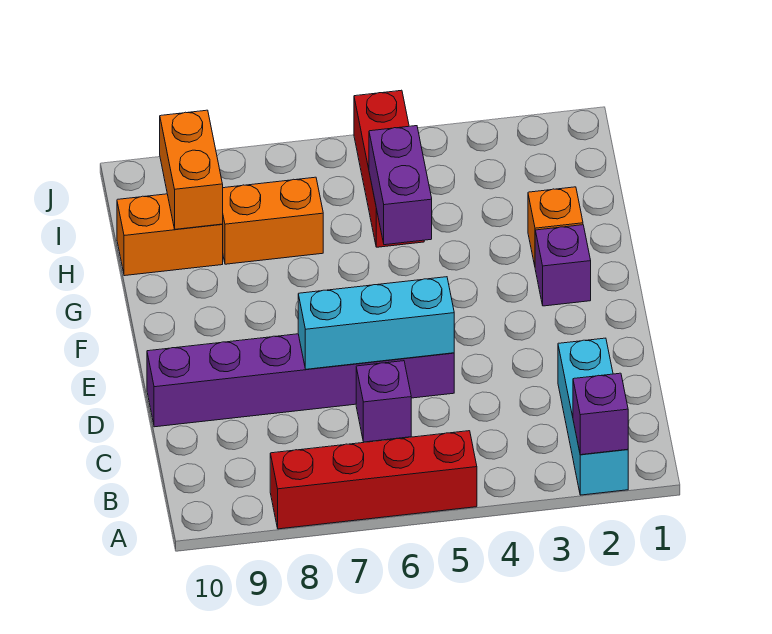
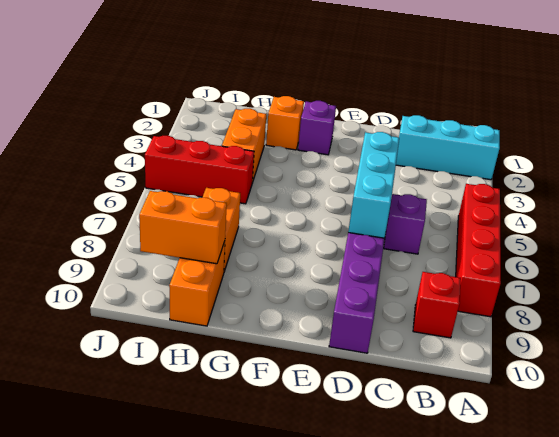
purple brick A2 level 2 -> none
none -> red brick B9 level 1
purple brick G5:H5 level 2 -> none
none -> orange brick H3:H4 level 1

